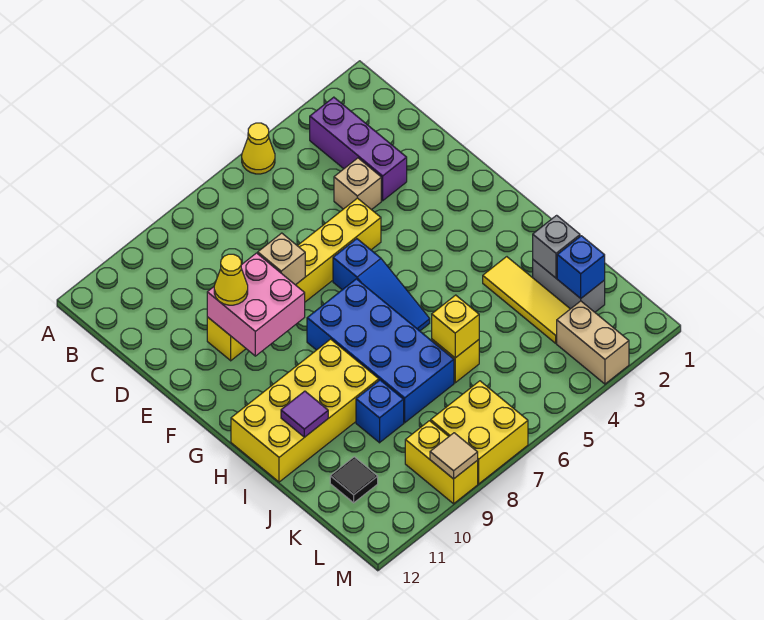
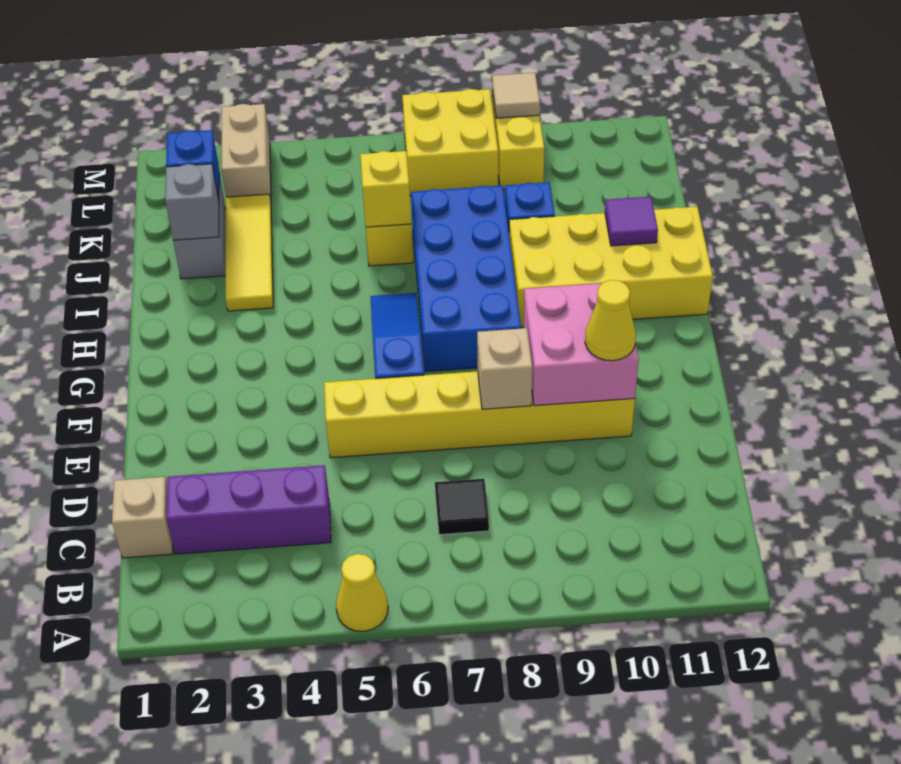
purple brick B3:D3 level 1 -> purple brick C2:C4 level 1
tan brick D4 level 1 -> tan brick C1 level 1
black tile K11 level 1 -> black tile C7 level 1

